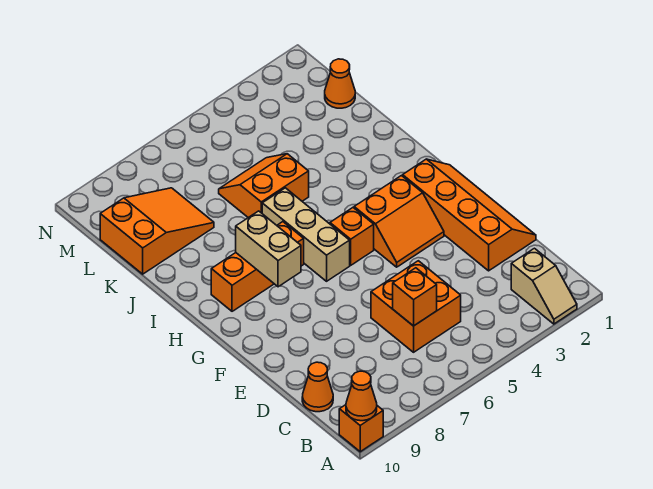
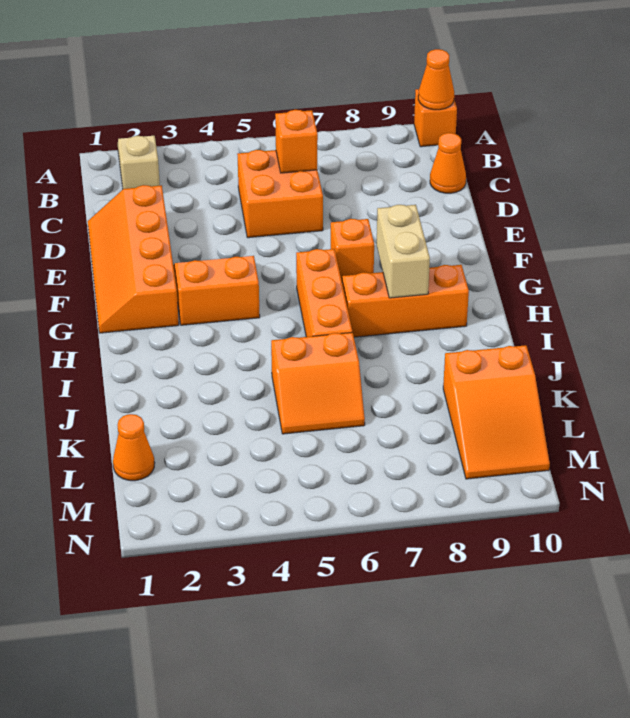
orange brick G5 level 1 -> orange brick F7 level 1
tan brick G6:I6 level 1 -> orange brick G6:I6 level 1
orange slope K8:L10 level 1 top 10 -> orange slope K9:M10 level 1 top K

